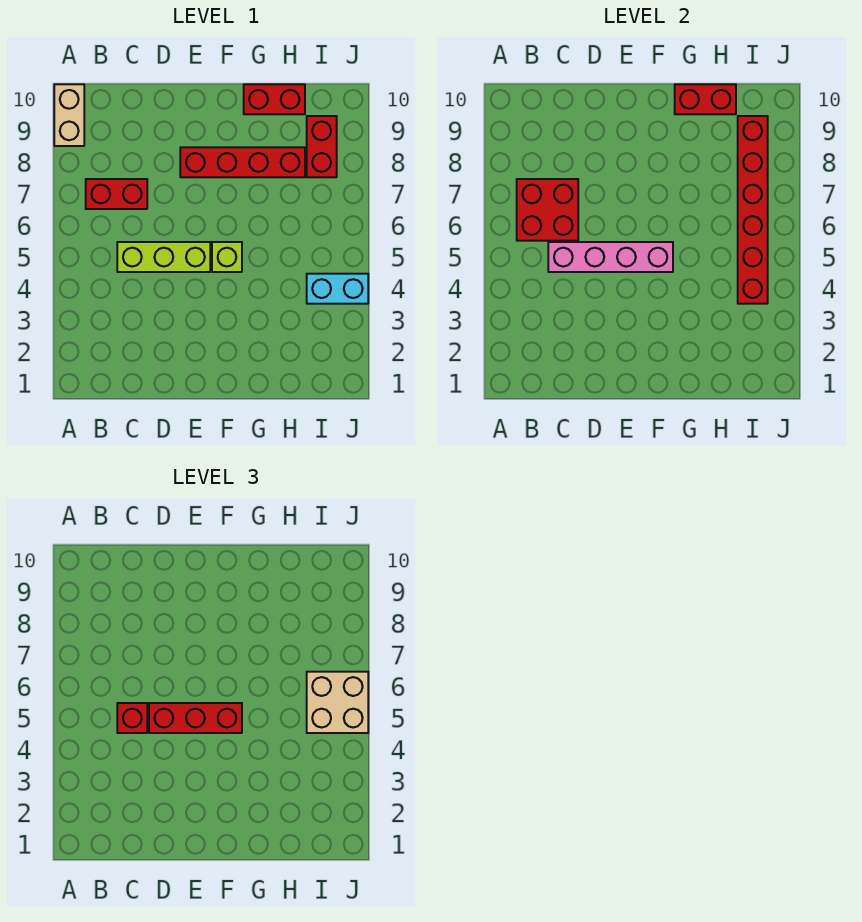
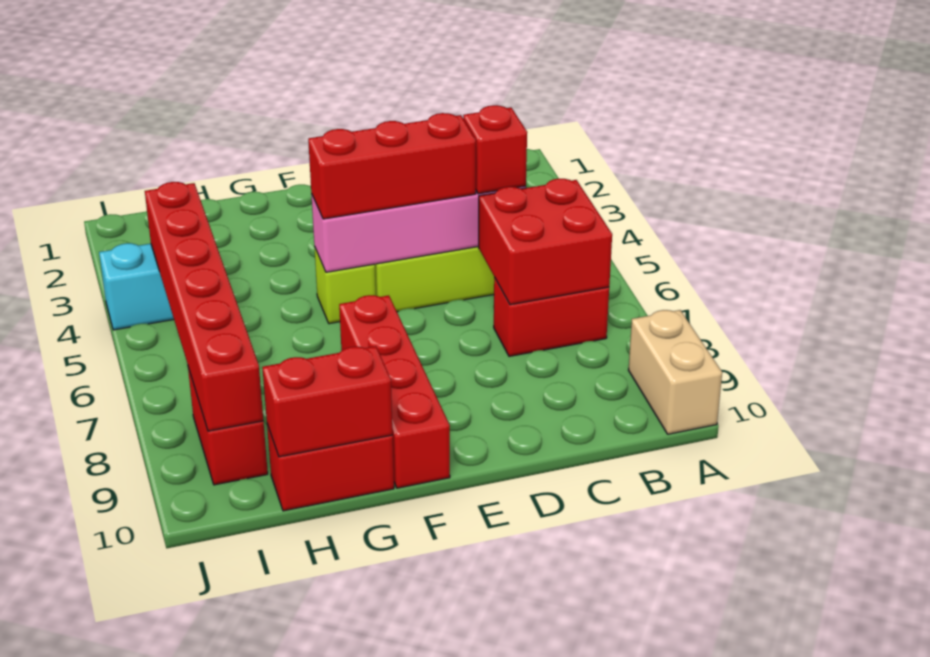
red brick E8:H8 level 1 -> red brick F7:F10 level 1
tan brick I5:J6 level 3 -> none

